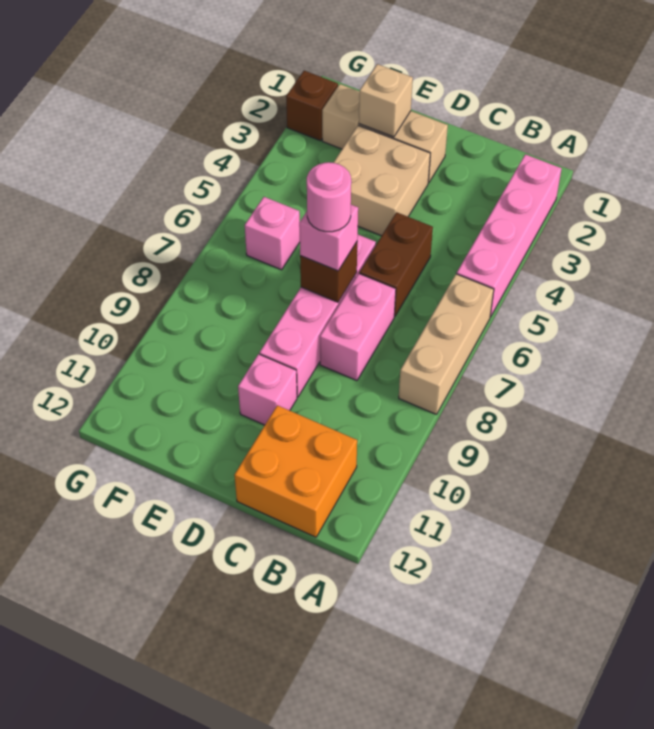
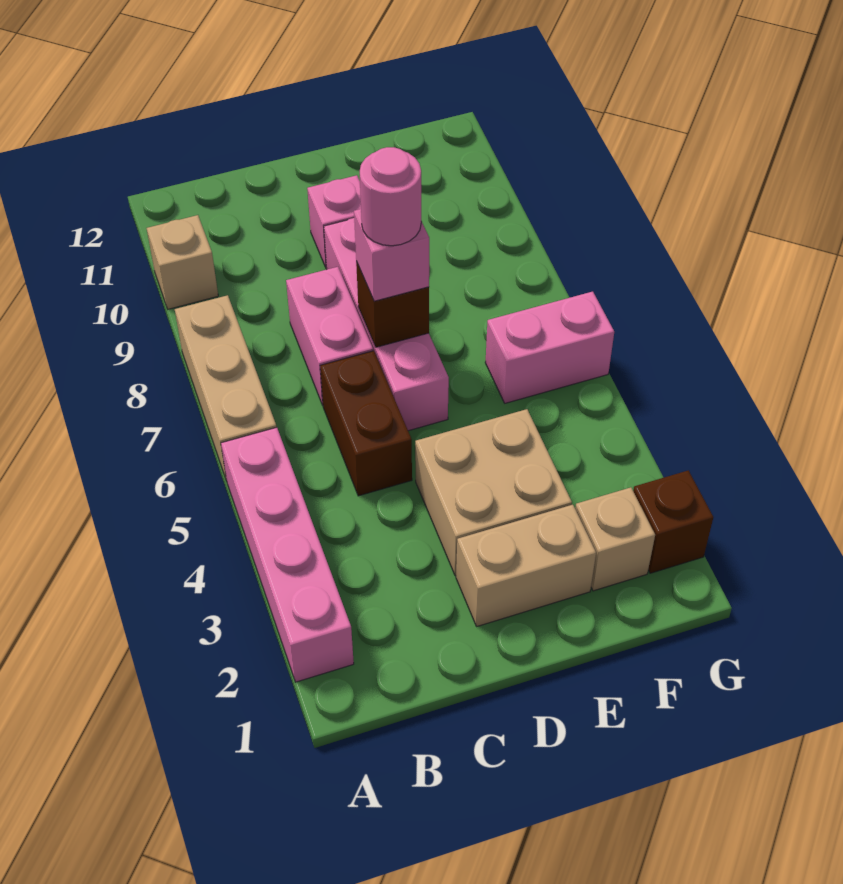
orange brick B11:C12 level 1 -> none
tan brick E2 level 2 -> tan brick A10 level 1
pink brick F6 level 1 -> pink brick F6:G6 level 1

